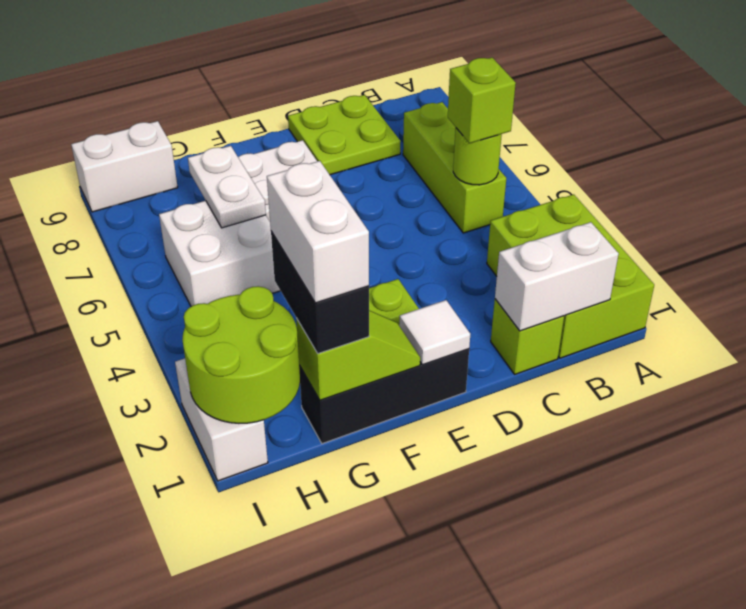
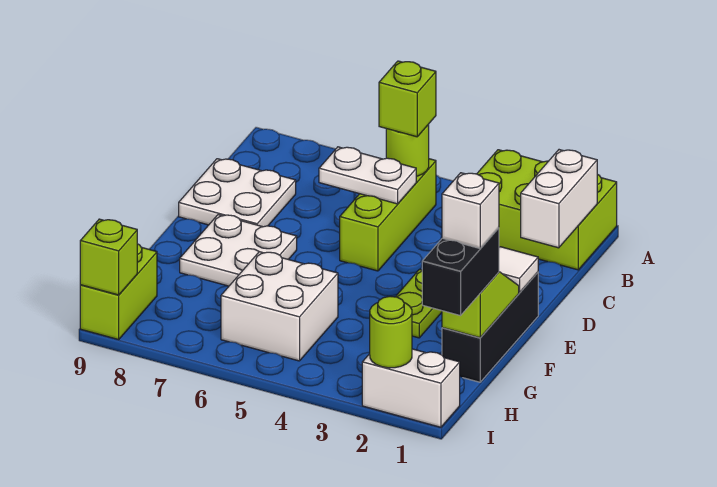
lime brick B5:B7 level 1 -> lime brick B5:D5 level 1
lime brick C1 level 1 -> lime brick I9 level 2
lime plate C8:D9 level 1 -> white plate C8:D9 level 1
black brick G1:G2 level 3 -> black brick G1:H1 level 3
white brick G1:G2 level 4 -> white brick G1 level 4
white plate G6:G7 level 2 -> white plate C5:C6 level 2
lime round brick H1:I2 level 2 -> lime round brick I2 level 2
white brick H9:I9 level 1 -> lime brick H9:I9 level 1

